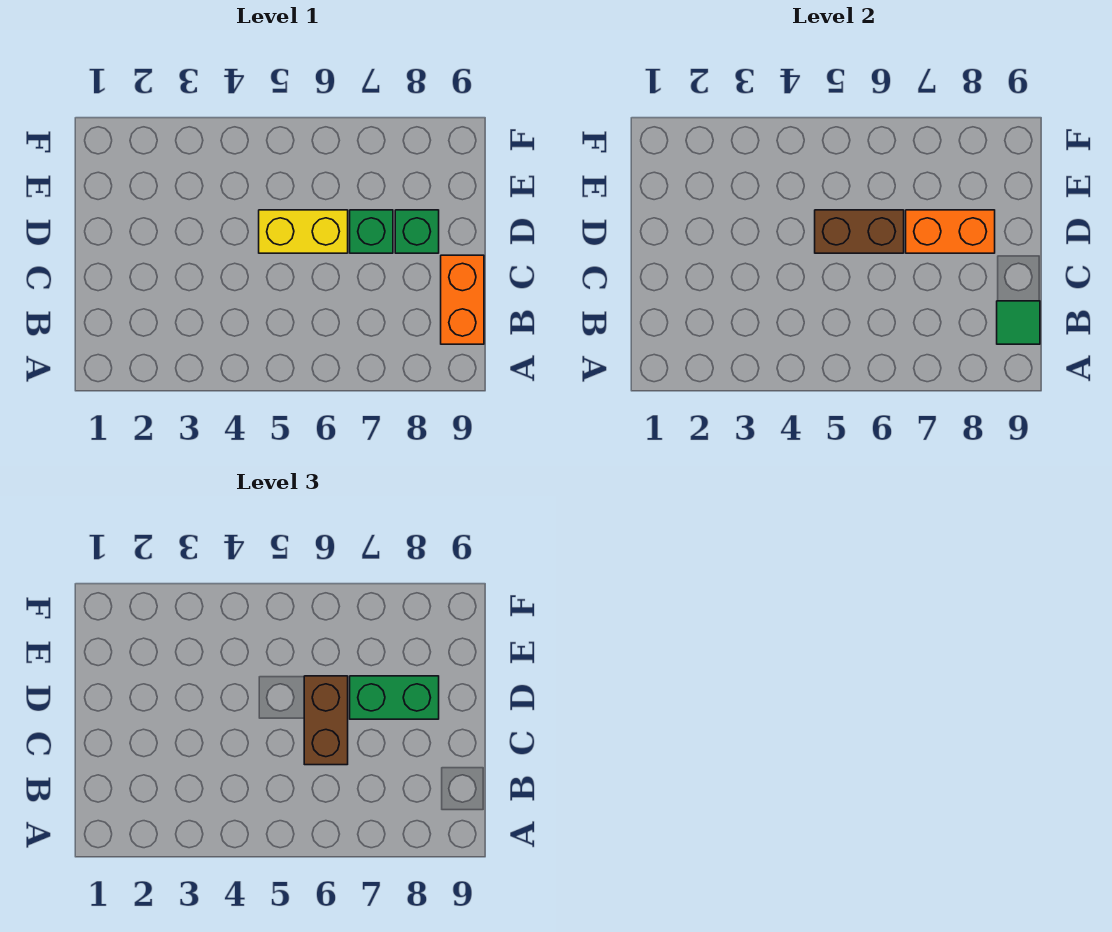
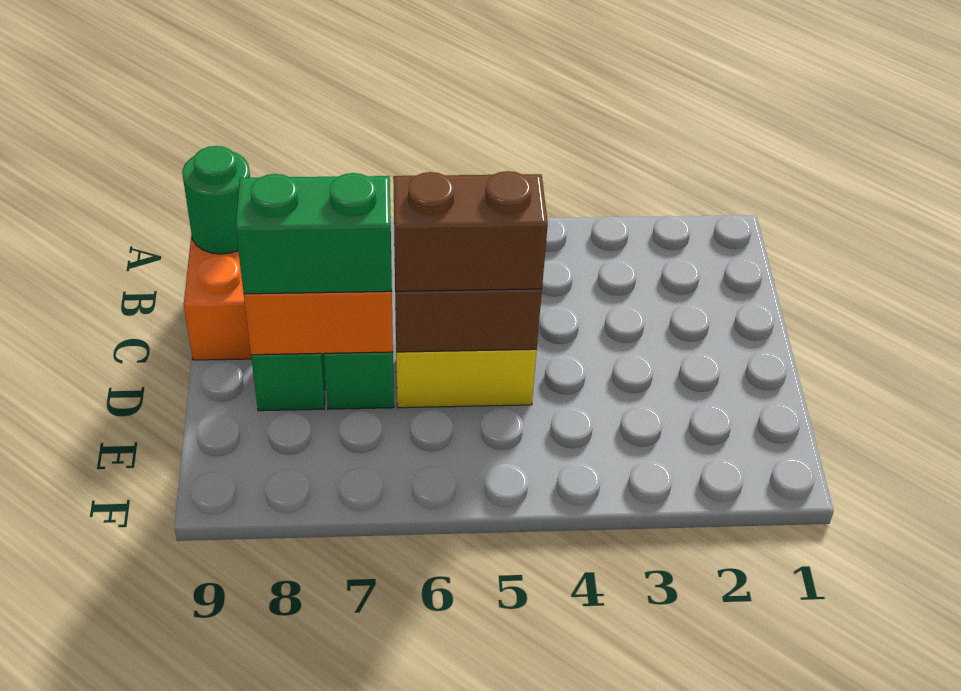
green tile B9 level 2 -> green round brick B9 level 2
brown brick C6:D6 level 3 -> brown brick D5:D6 level 3

